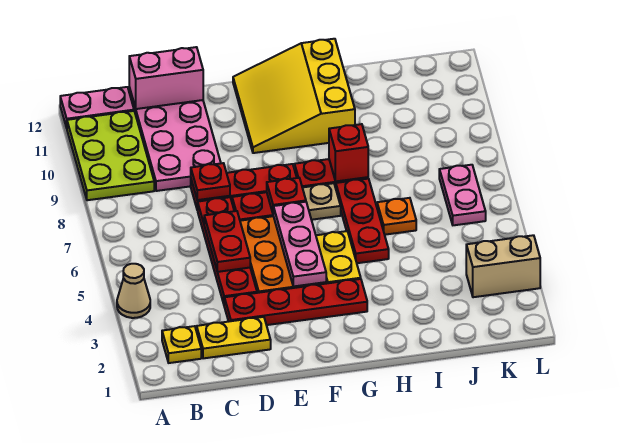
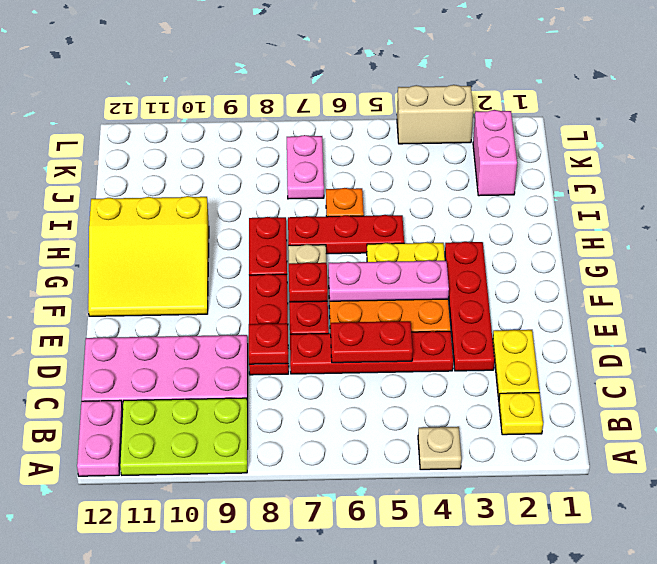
tan cone A4 level 1 -> tan plate A4 level 1
pink brick C12:D12 level 2 -> pink brick J2:K2 level 1
red brick H8 level 2 -> none
tan brick K3:L3 level 1 -> tan brick L3:L4 level 1
pink plate K6:K7 level 1 -> pink plate J7:K7 level 1

